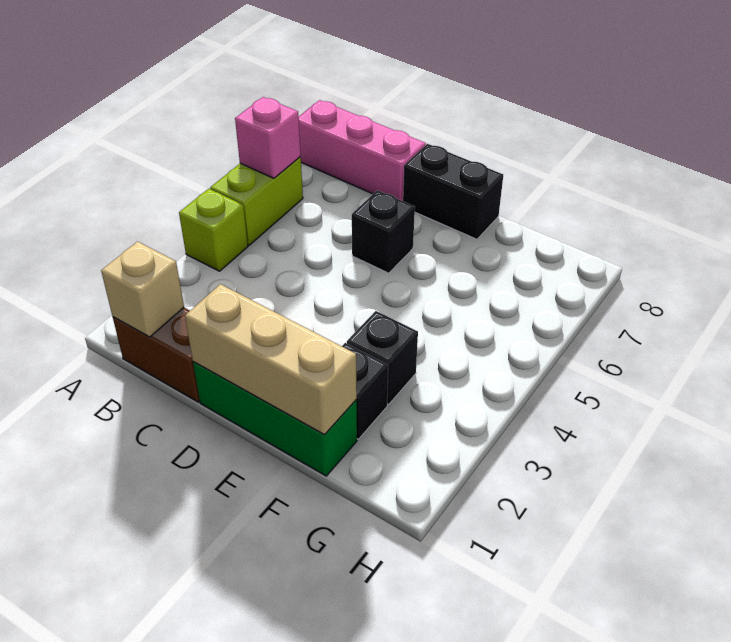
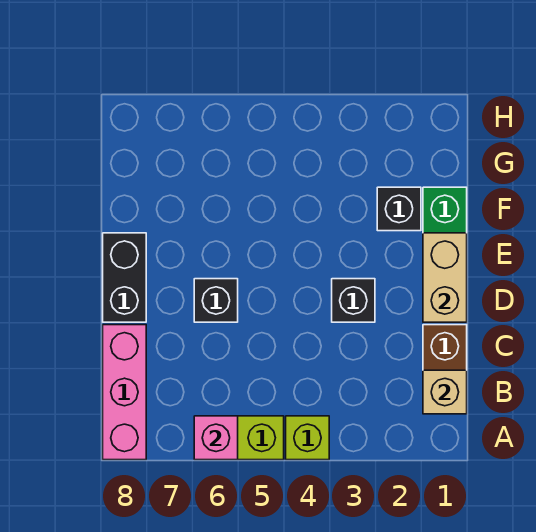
tan brick D1:F1 level 2 -> tan brick D1:E1 level 2
black brick F3 level 1 -> black brick D3 level 1

